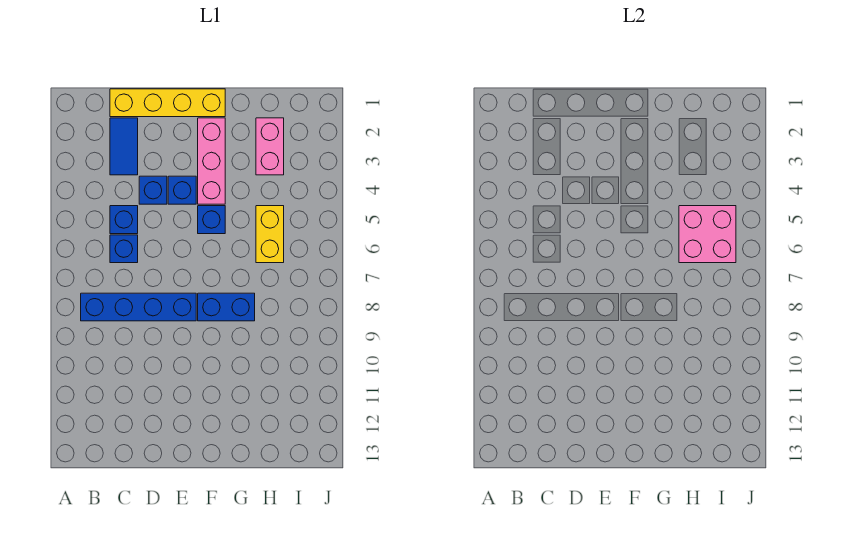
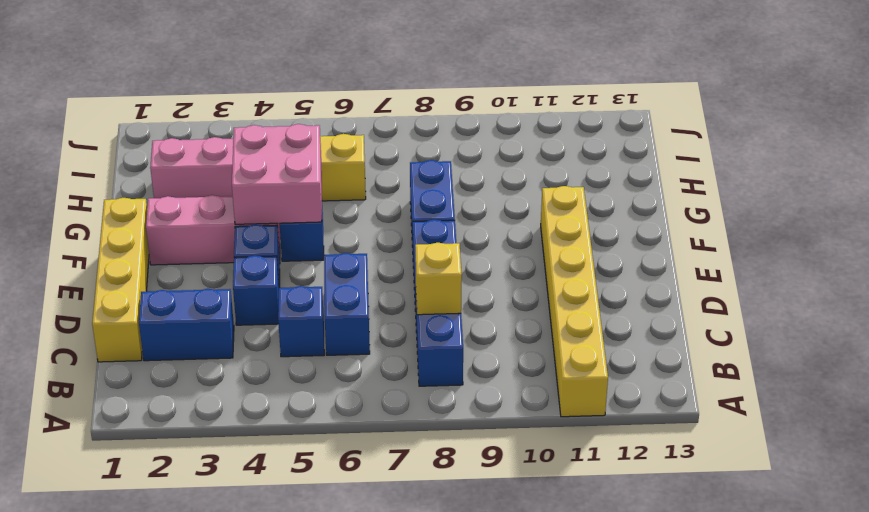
none -> yellow brick A11:F11 level 1
blue tile C2:C3 level 1 -> blue brick C2:C3 level 1
blue brick C6 level 1 -> blue brick C6:D6 level 1
none -> yellow brick C8 level 2
pink brick H5:I6 level 2 -> pink brick F4:G5 level 2

